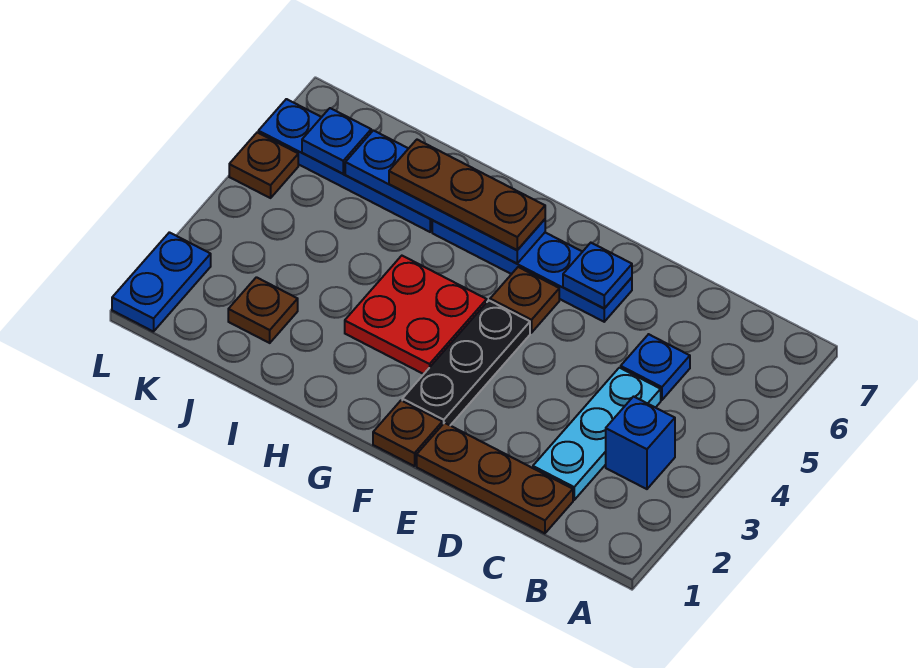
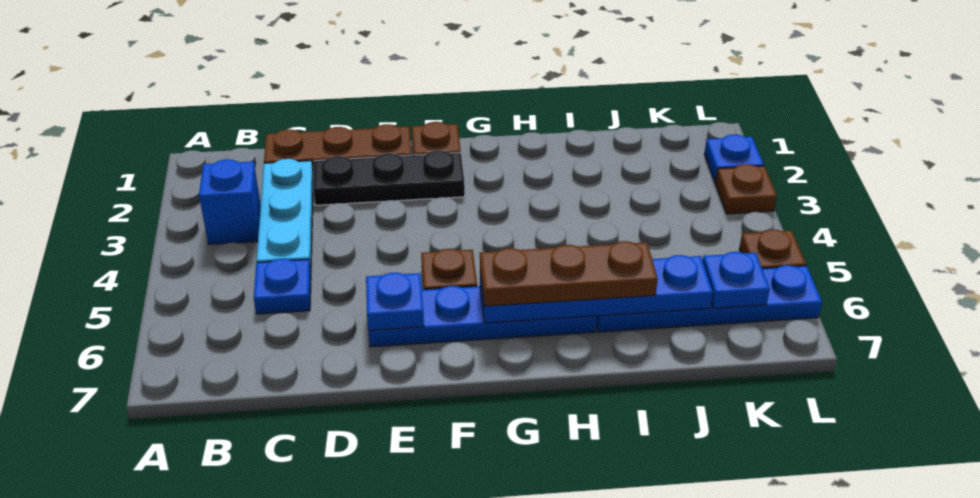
black plate F2:F4 level 1 -> black plate D2:F2 level 1
red plate G3:H4 level 1 -> none
brown plate J2 level 1 -> brown plate L3 level 1
blue plate L1:L2 level 1 -> blue plate L2 level 1

